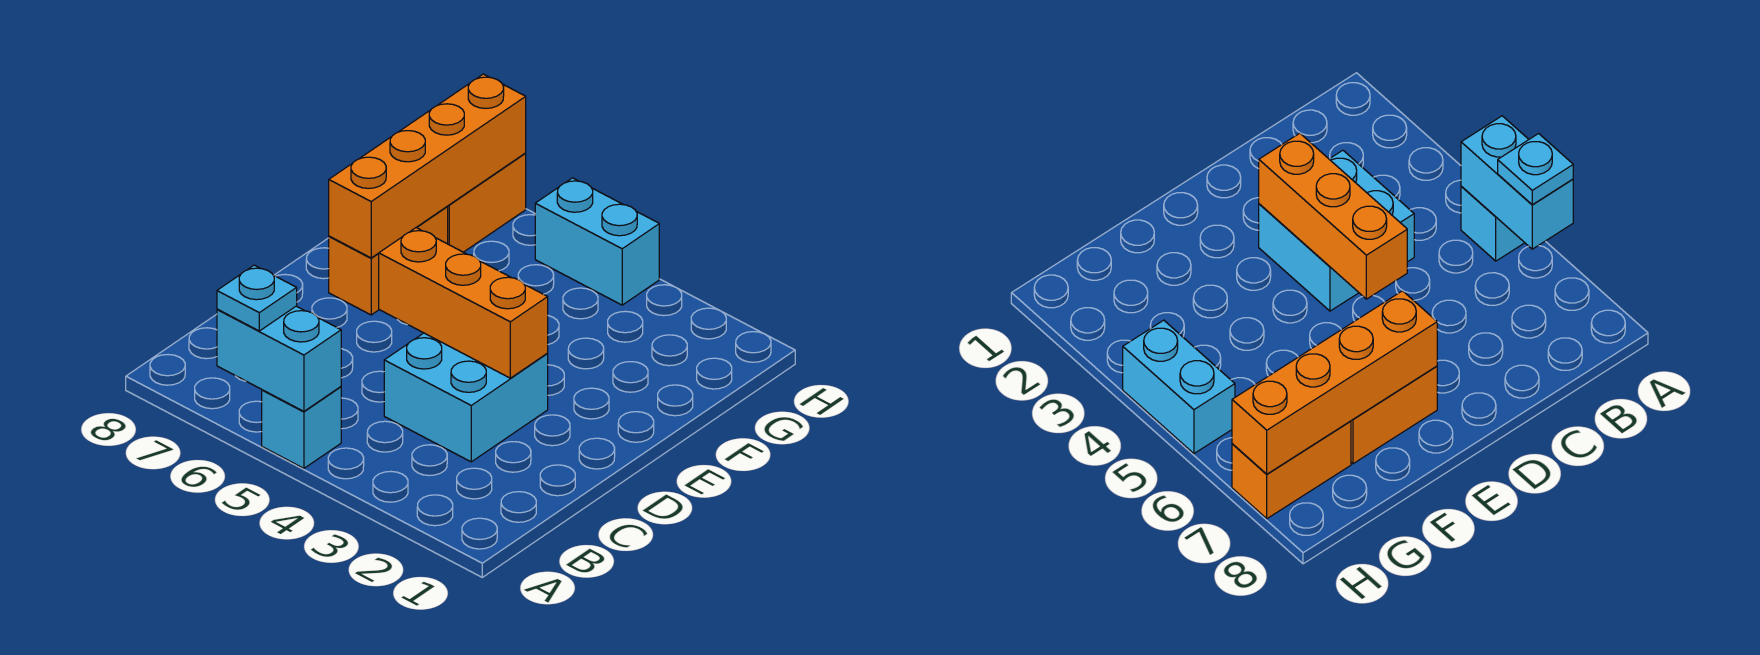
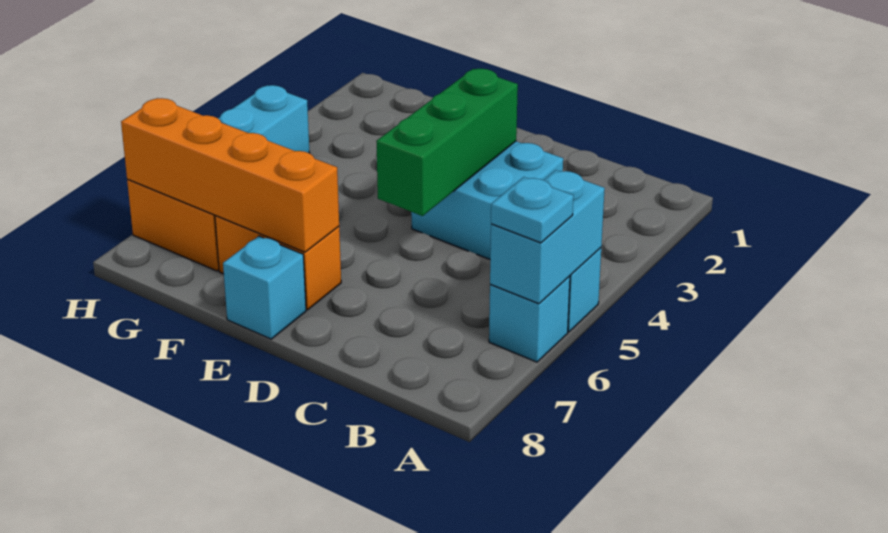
none -> cyan brick A6 level 1
orange brick D3:D5 level 2 -> green brick D3:D5 level 2
none -> cyan brick E8 level 1

